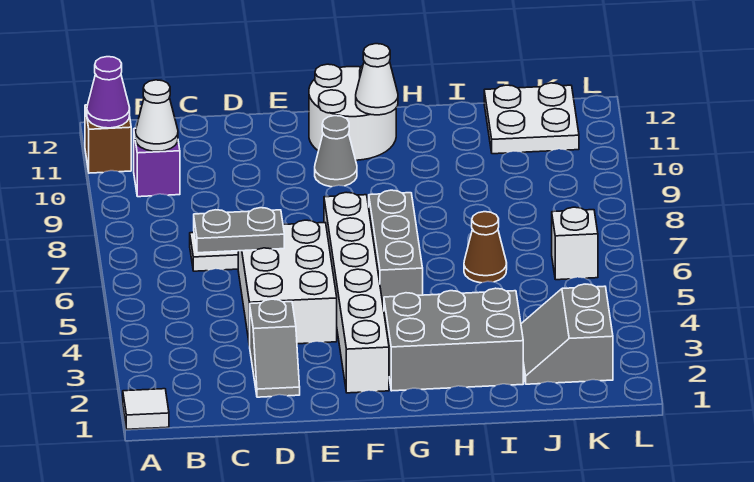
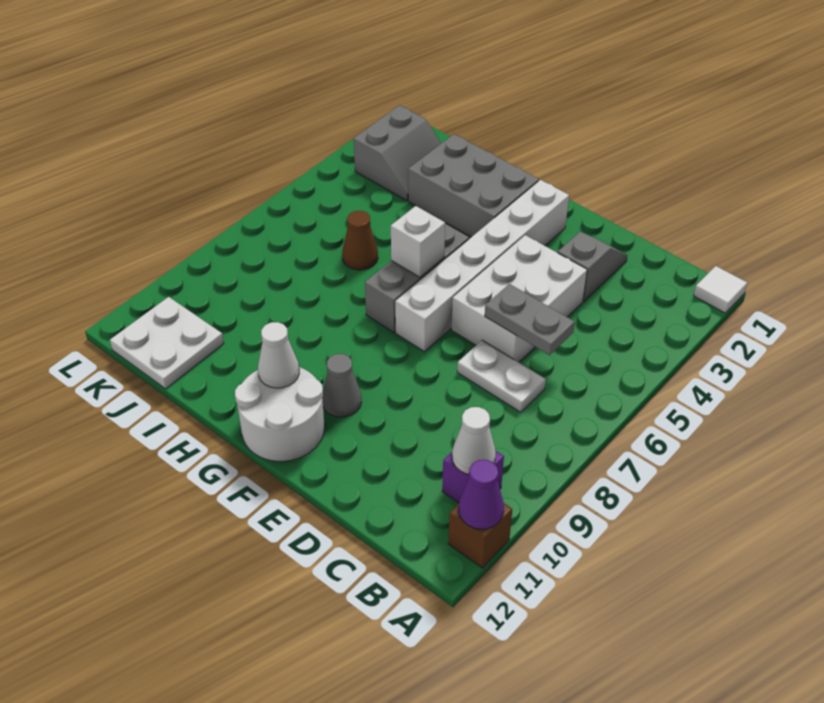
white brick K6 level 1 -> white brick G6 level 2

